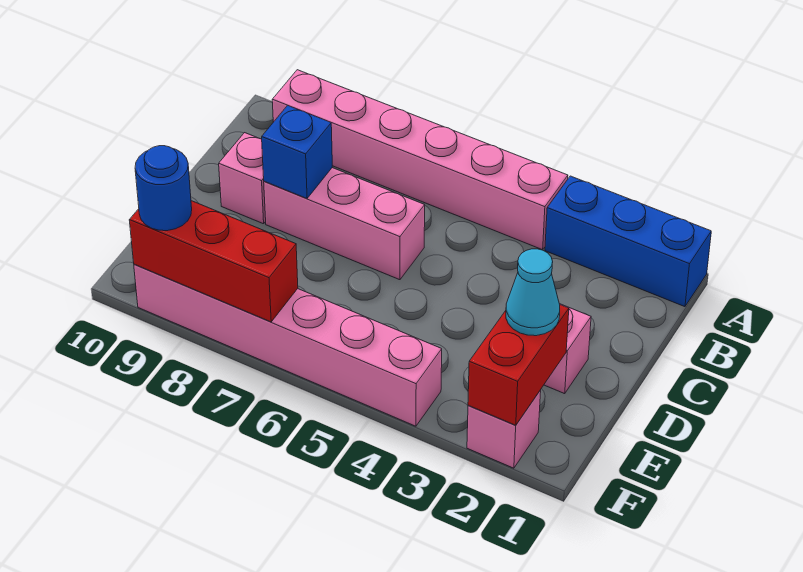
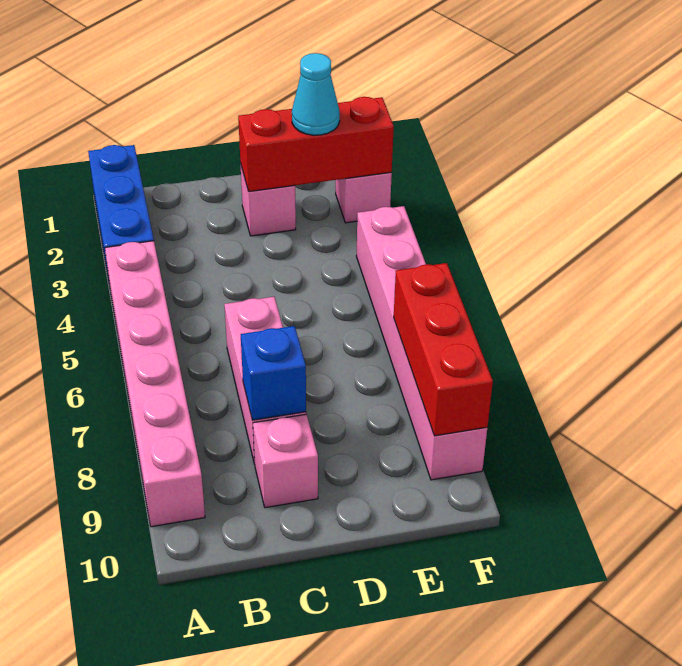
red brick E2:F2 level 2 -> red brick D2:F2 level 2
blue round brick F9 level 3 -> none

